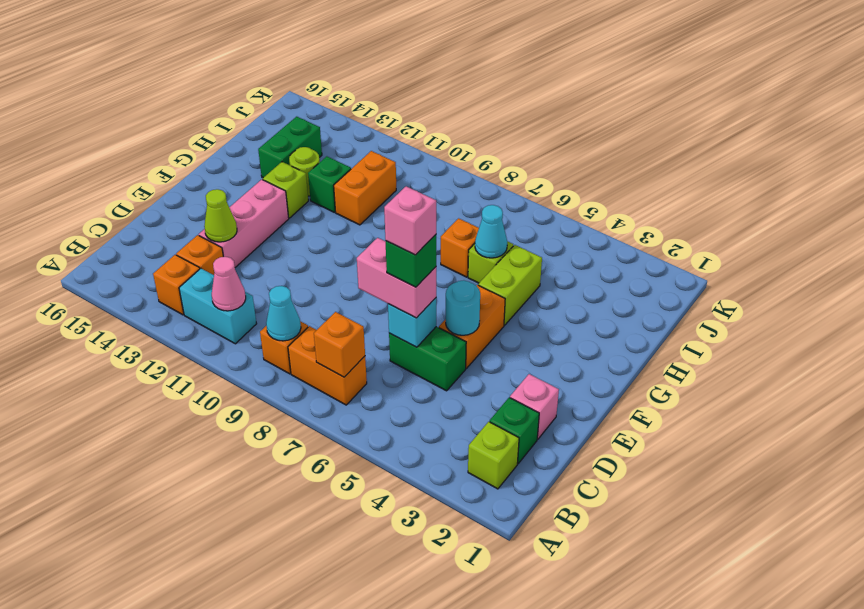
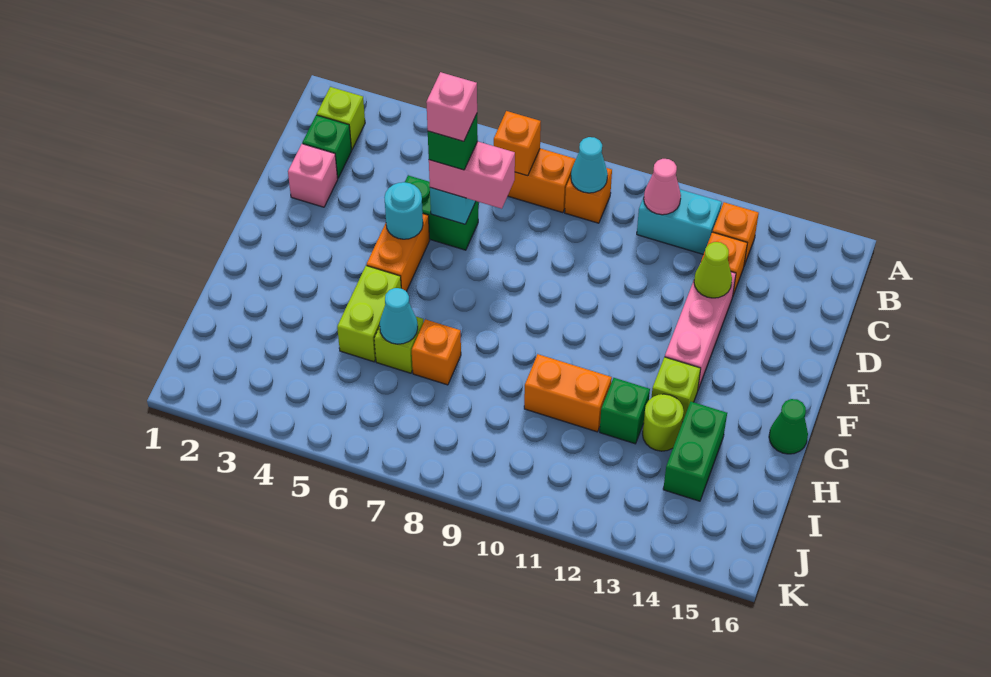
none -> green cone G16 level 1
orange brick H11:I11 level 1 -> orange brick H10:H11 level 1

